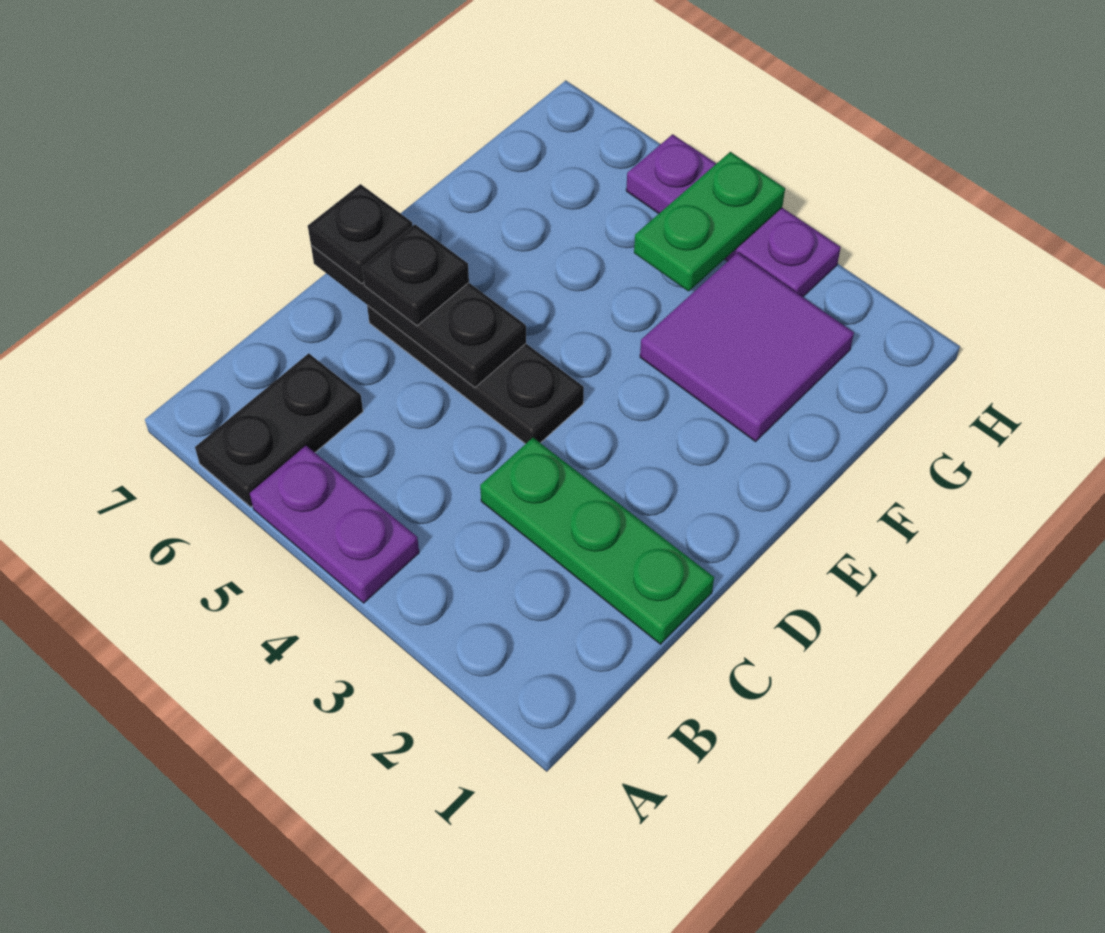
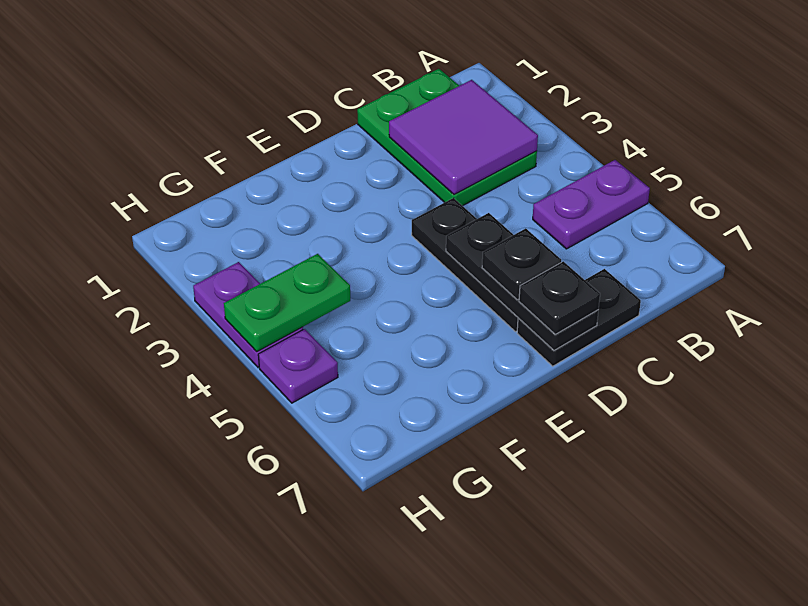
purple plate A4:A5 level 1 -> purple plate A5:B5 level 1
black plate A6:B6 level 1 -> black plate C7:D7 level 1
green plate C1:C3 level 1 -> green plate B1:C3 level 1
purple tile F2:G3 level 1 -> purple tile B2:C3 level 2

